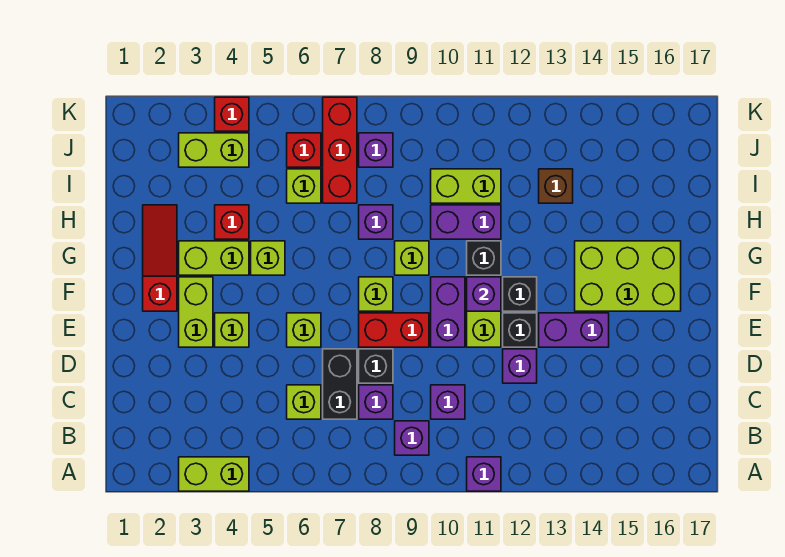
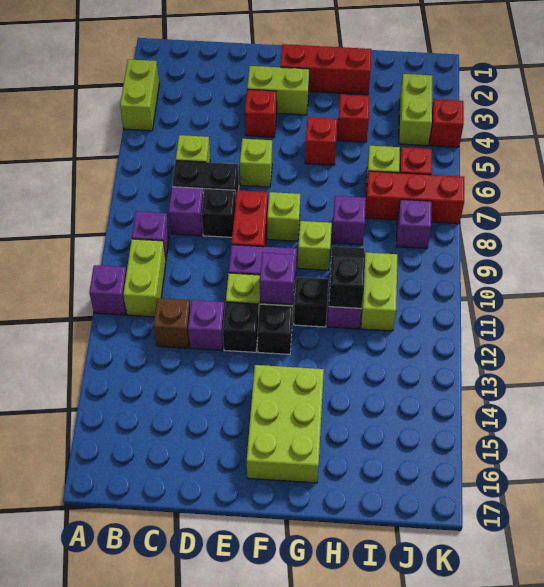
purple brick C10 level 1 -> none
lime brick E4 level 1 -> red brick E4 level 1
purple brick E13:E14 level 1 -> none
red slope F2:H2 level 1 top F -> red brick F2:H2 level 1
lime brick G3:G4 level 1 -> lime brick B10:B11 level 1
lime brick G5 level 1 -> red brick G5 level 1
none -> black slope H10:H11 level 2 top 11
brown brick I13 level 1 -> brown brick C12 level 1

